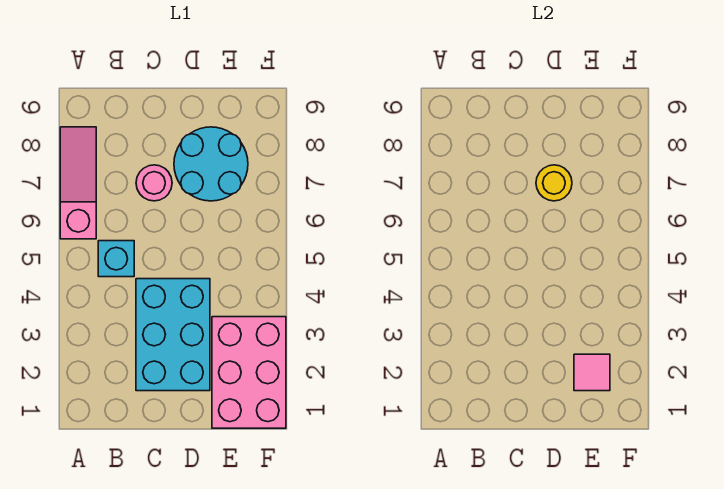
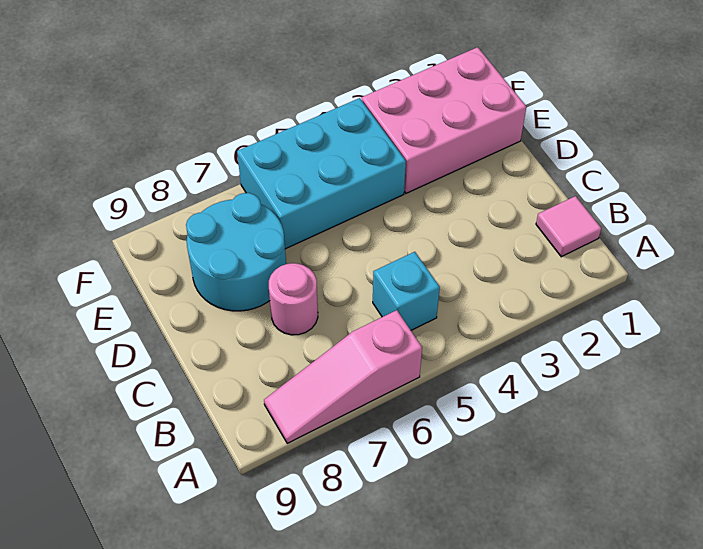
cyan brick C2:D4 level 1 -> cyan brick E4:F6 level 1
yellow round brick D7 level 2 -> none
pink tile E2 level 2 -> pink tile B1 level 1

